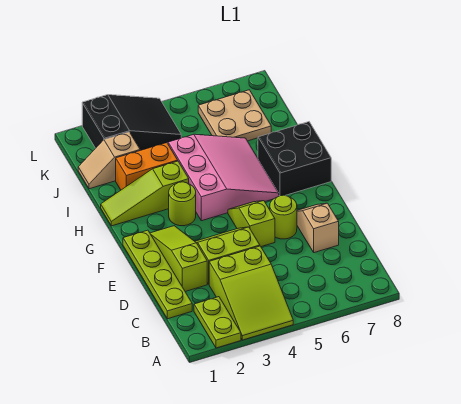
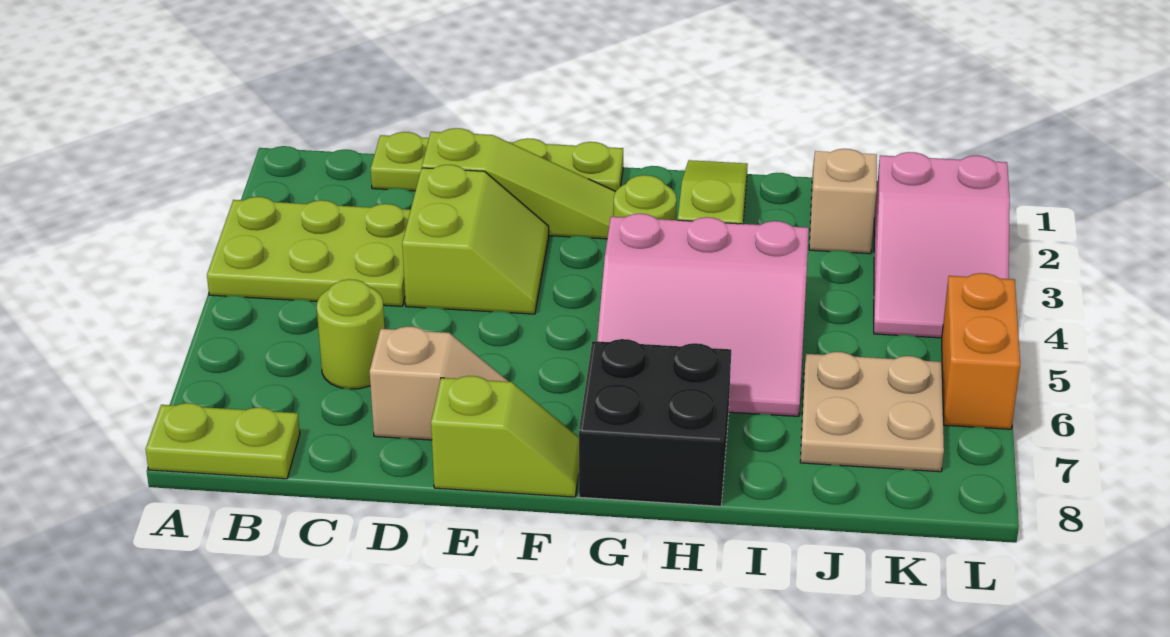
lime plate A2:B2 level 1 -> lime plate A8:B8 level 1
lime slope A3:C4 level 1 top C -> lime plate A3:C4 level 1
lime slope E5:F5 level 1 top E -> lime slope E8:F8 level 1 top E
lime round brick E6 level 1 -> lime round brick C6 level 1
orange brick I2:I3 level 1 -> orange brick L5:L6 level 1
black slope K2:L4 level 1 top 2 -> pink slope K2:L4 level 1 top 2

